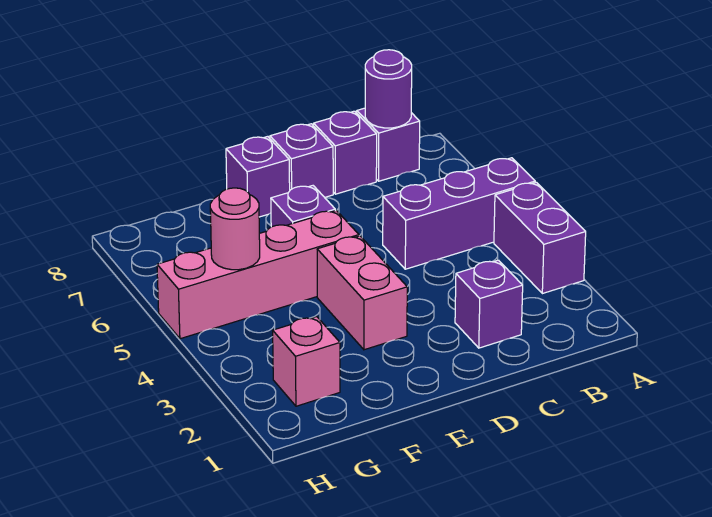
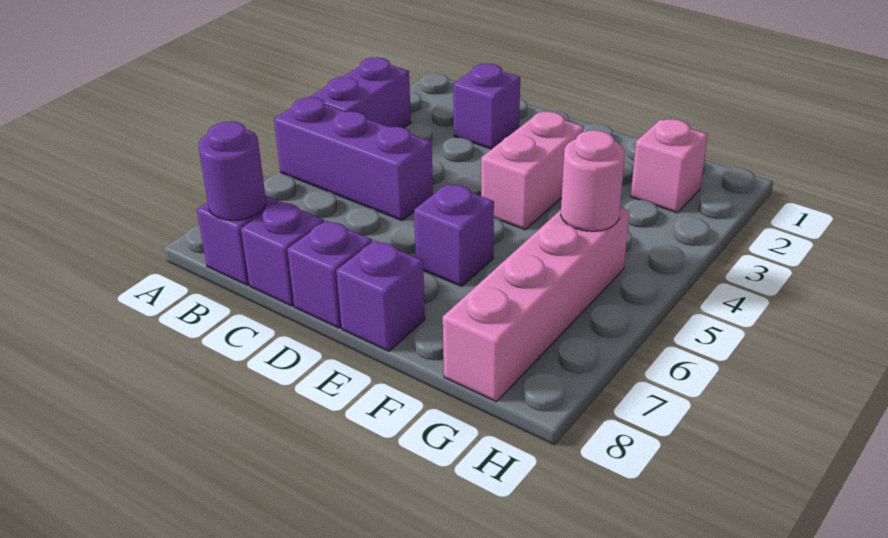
pink brick E5:H5 level 1 -> pink brick G5:G8 level 1

